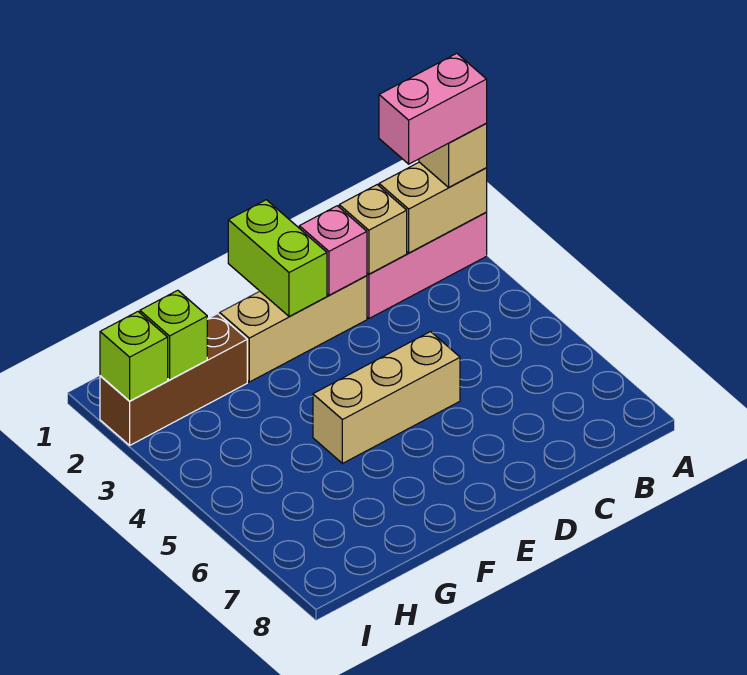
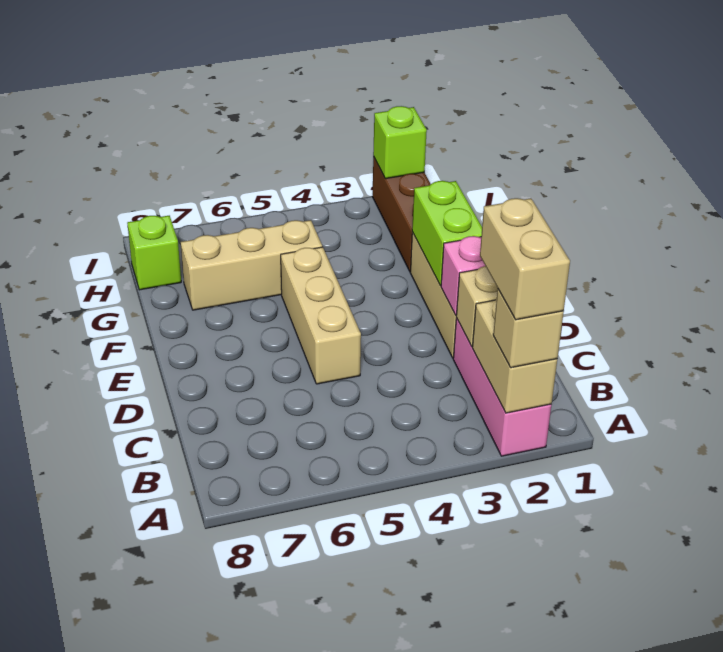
pink brick A2:B2 level 4 -> tan brick A2:B2 level 4
lime brick E1:E2 level 2 -> lime brick E2:F2 level 2
none -> tan brick G5:G7 level 1
lime brick H2 level 2 -> lime brick H8 level 1

